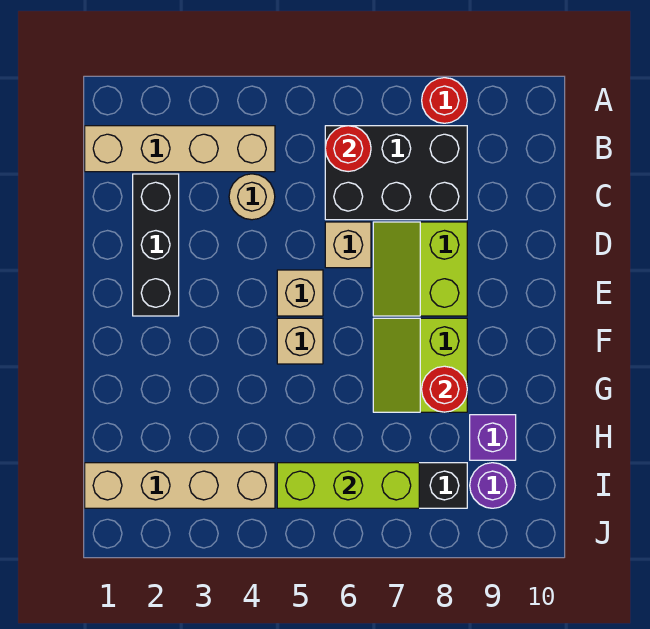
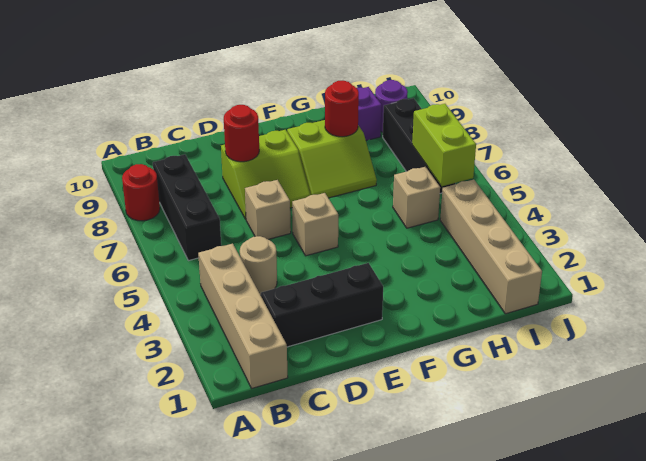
black brick B6:C8 level 1 -> black brick B6:B8 level 1
red round brick B6 level 2 -> red round brick D8 level 2
tan brick F5 level 1 -> tan brick H5 level 1
lime brick I5:I7 level 2 -> lime brick I5:I6 level 2

